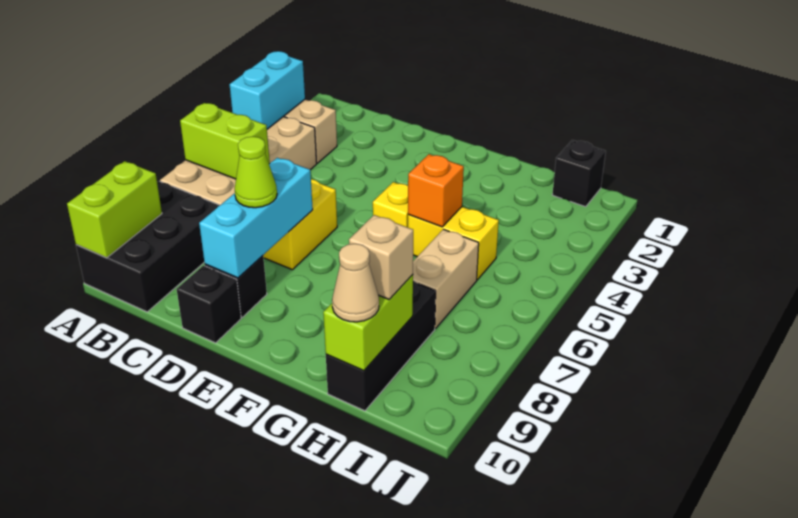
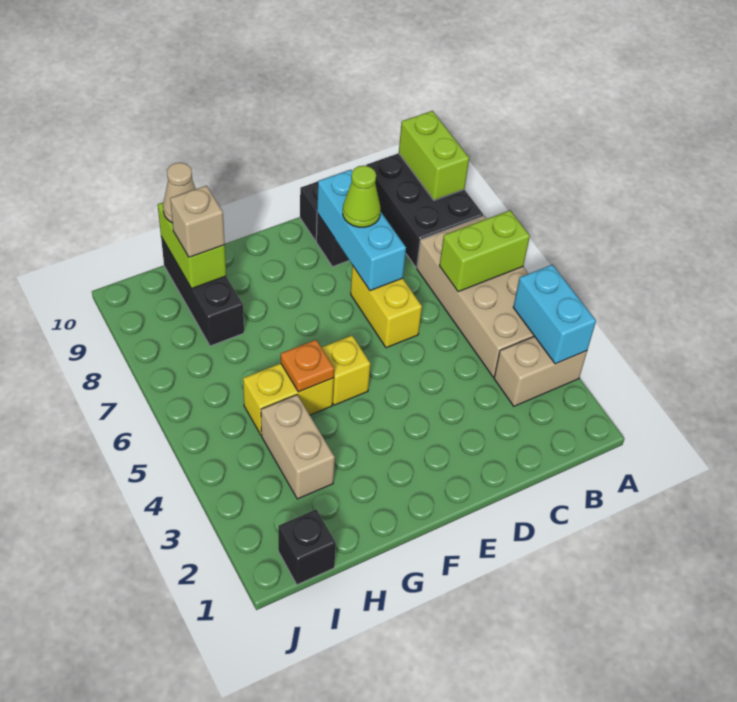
orange brick G5 level 2 -> orange plate G5 level 2
tan brick H6:H7 level 1 -> tan brick H3:H4 level 1

